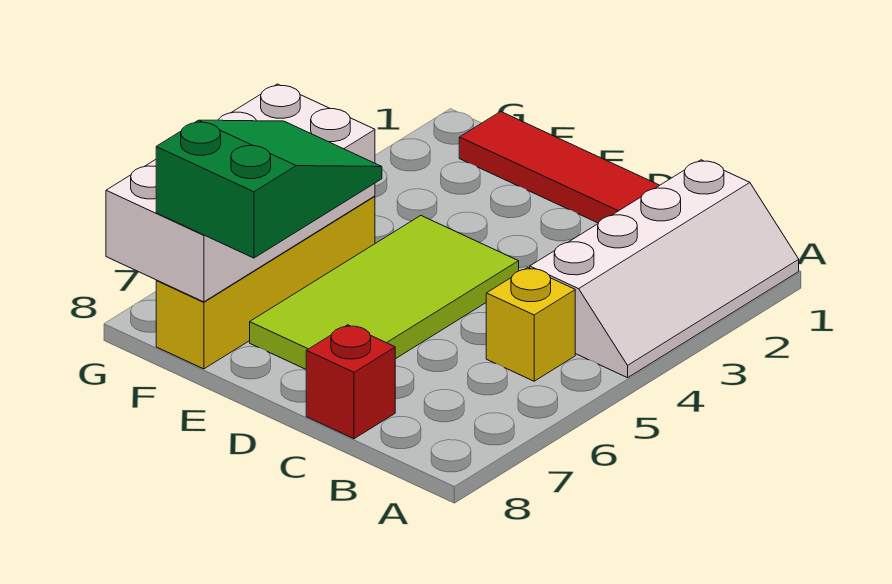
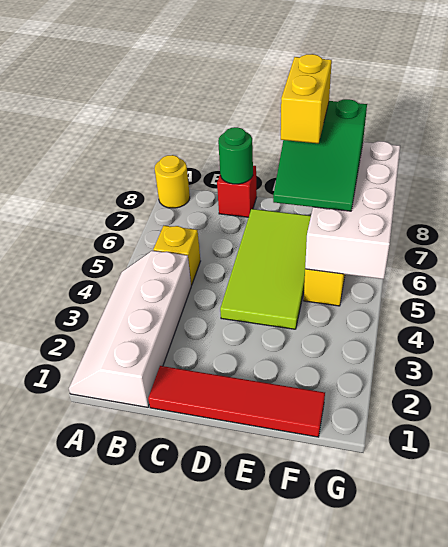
none -> yellow round brick A8 level 1
none -> green round brick C8 level 2
none -> yellow brick E7:E8 level 4

